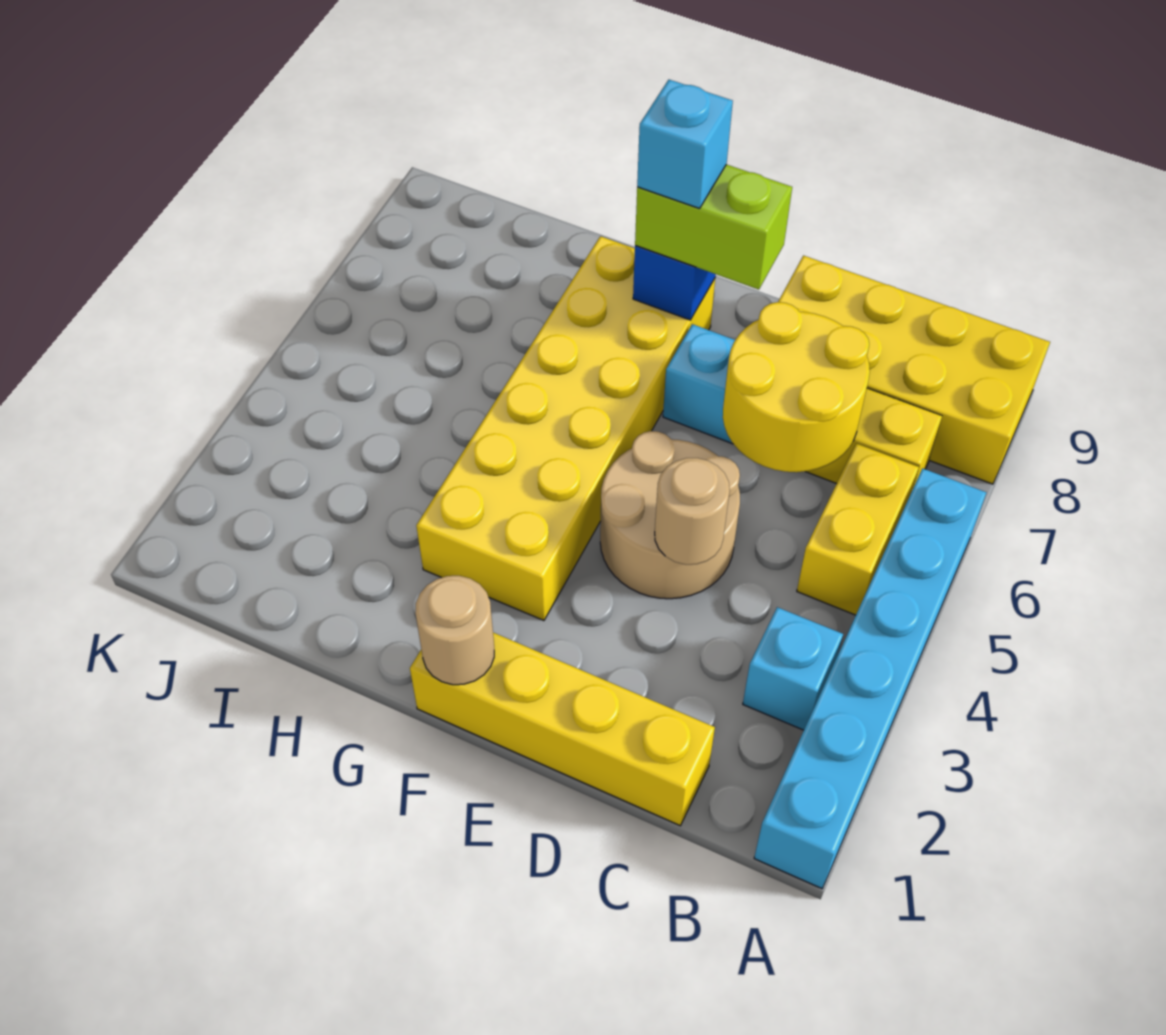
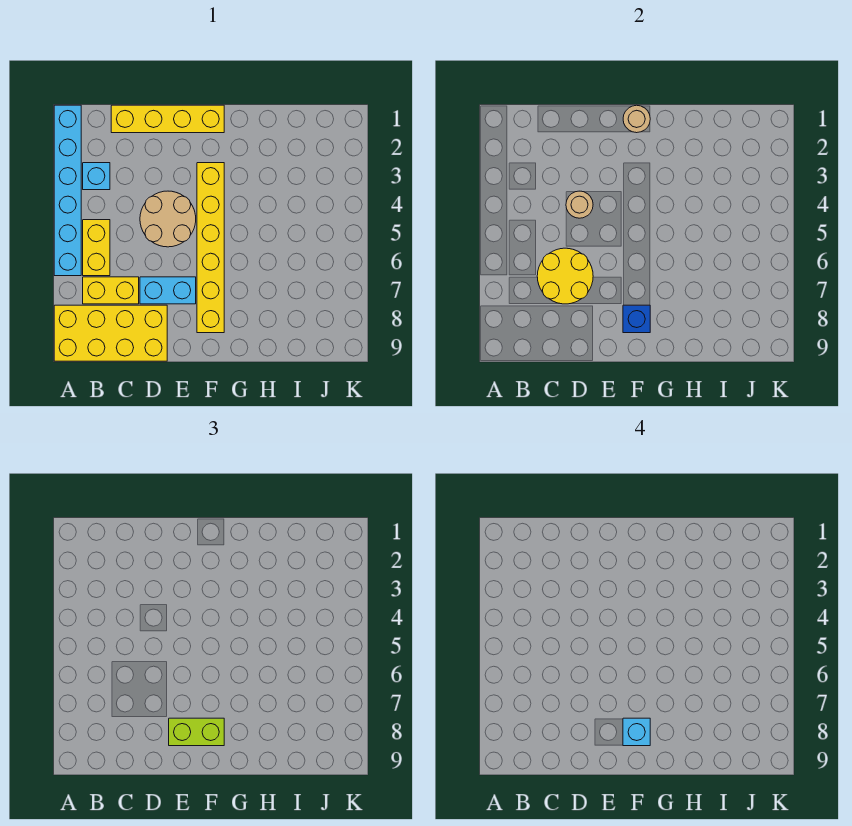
yellow brick F3:G8 level 1 -> yellow brick F3:F8 level 1

